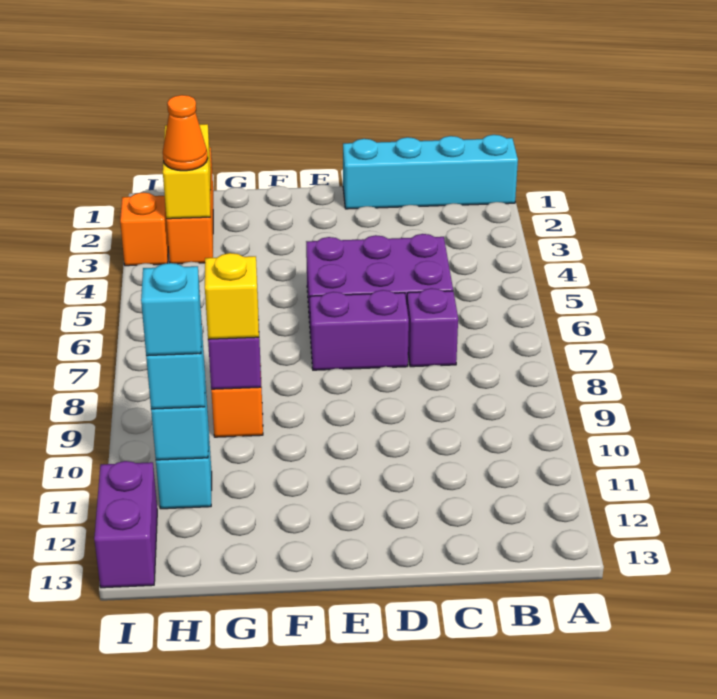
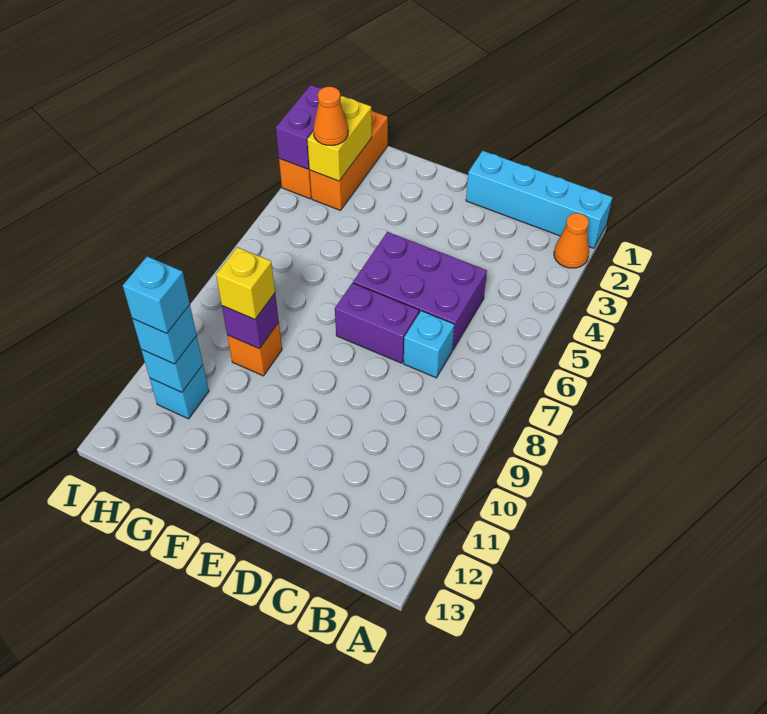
none -> orange cone A2 level 1
purple brick C7 level 1 -> cyan brick C7 level 1
purple brick I12:I13 level 1 -> purple brick I2:I3 level 2

